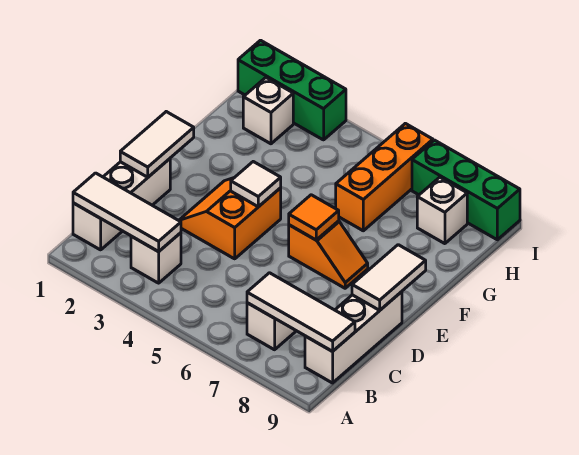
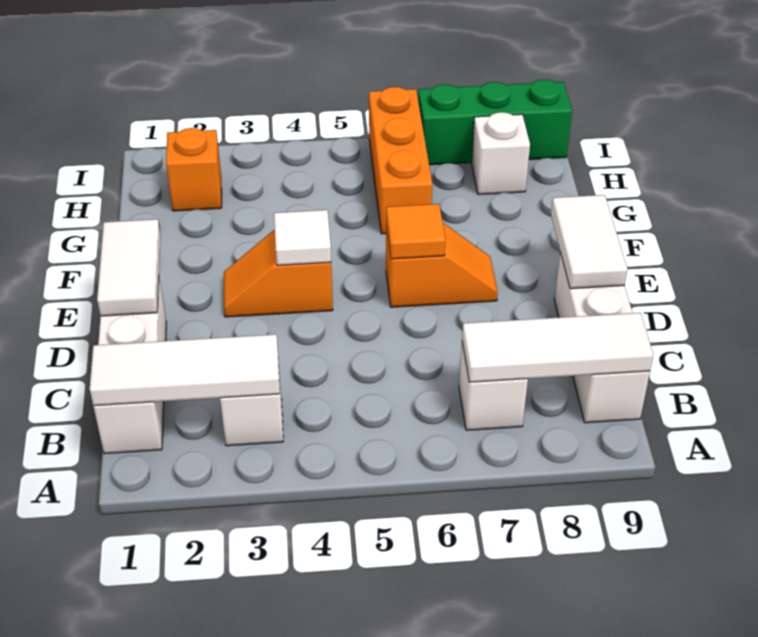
orange slope D3:E4 level 1 top 4 -> orange slope E3:E4 level 1 top 4
white brick H2 level 1 -> orange brick H2 level 1
green brick I1:I3 level 1 -> none

